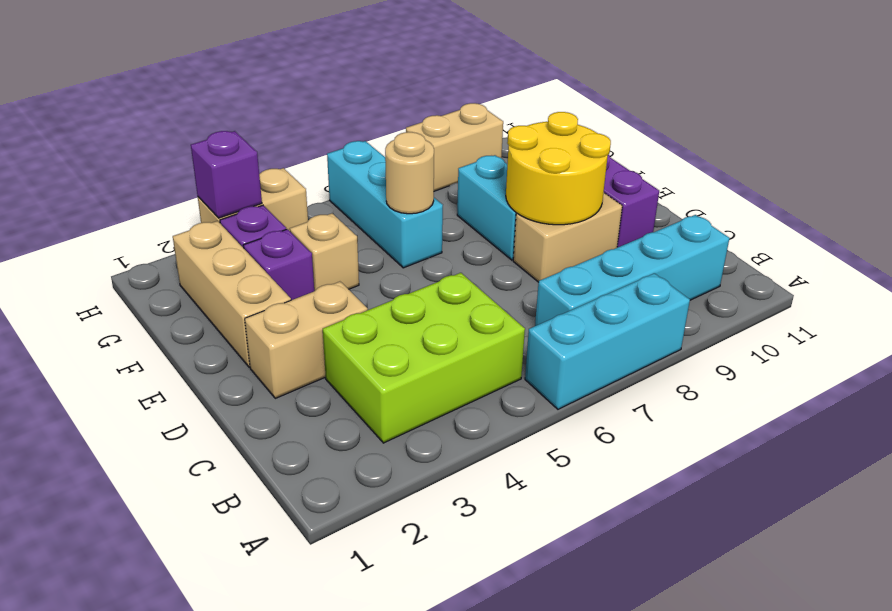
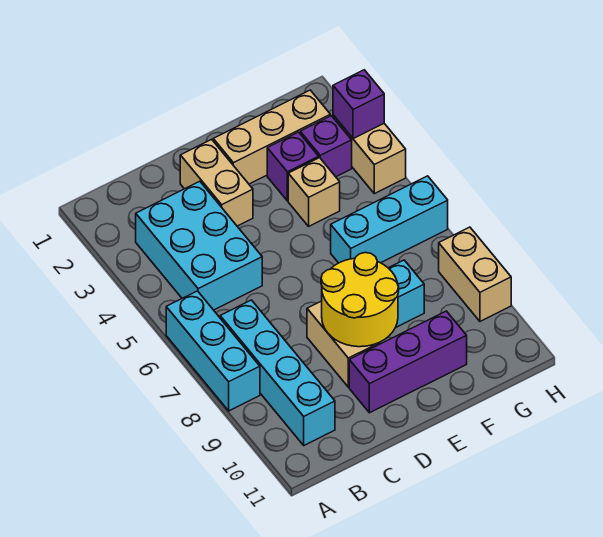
lime brick B3:C5 level 1 -> cyan brick B3:C5 level 1
tan round brick F6 level 2 -> none

